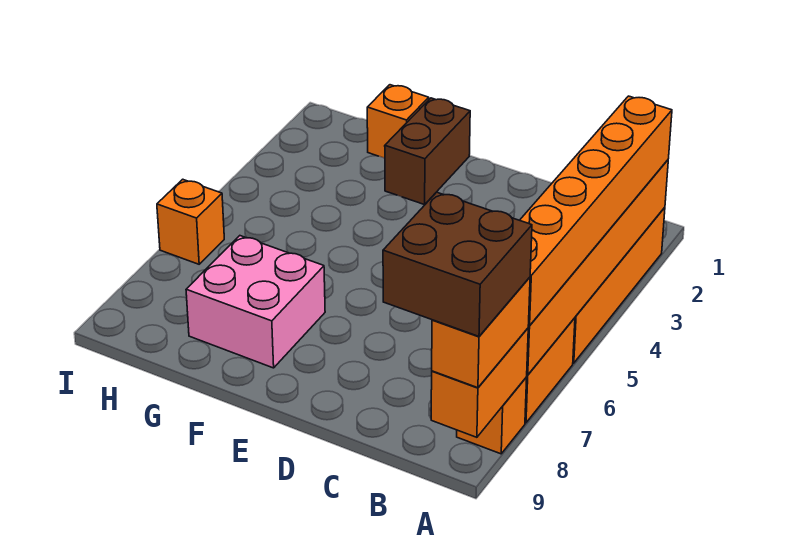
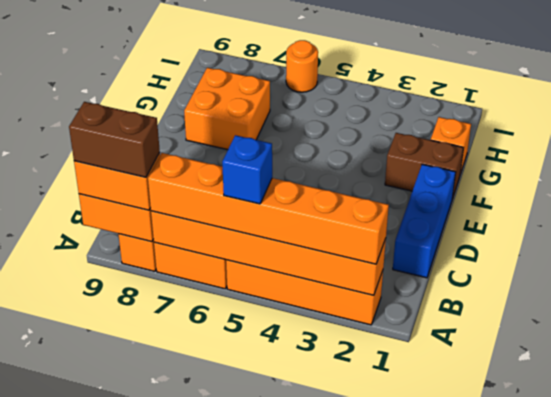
none -> blue brick A5 level 4
brown brick A8:B9 level 4 -> brown brick A8:A9 level 4
none -> blue brick C1:E1 level 1
pink brick F7:G8 level 1 -> orange brick F7:G8 level 1
orange brick I6 level 1 -> orange round brick I6 level 1

